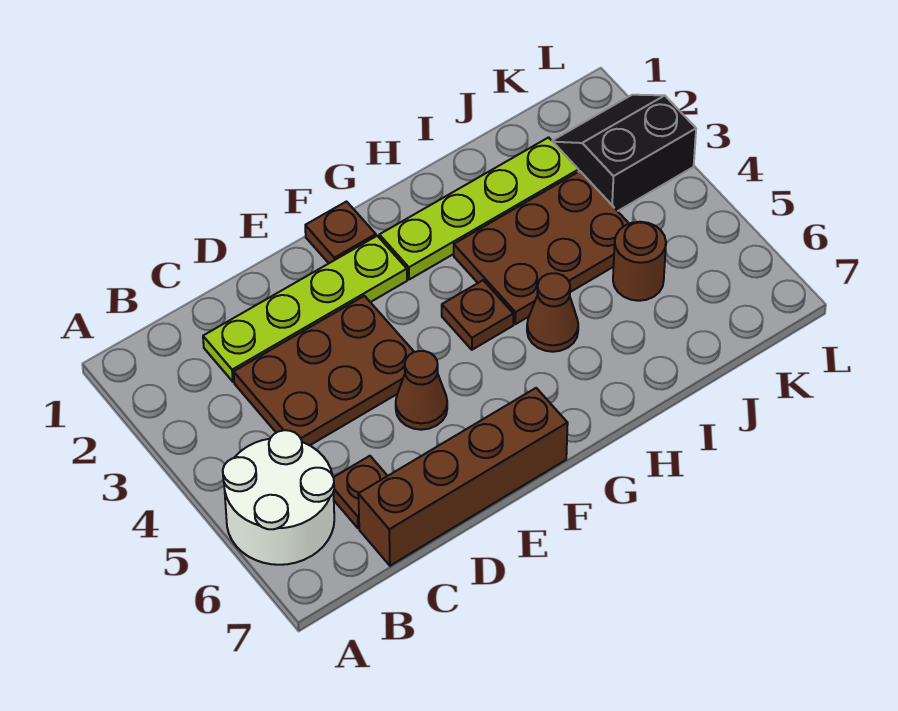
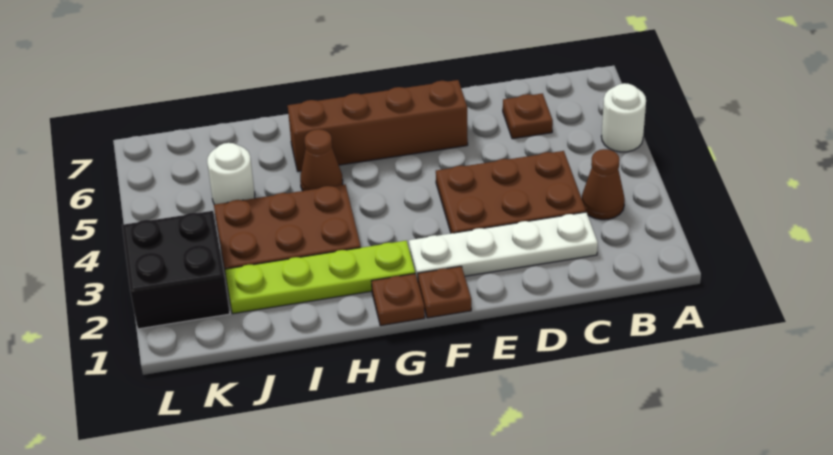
white round brick A5:B6 level 1 -> white round brick A5 level 1
lime plate C2:F2 level 1 -> white plate C2:F2 level 1
brown brick C7:F7 level 1 -> brown brick E6:H6 level 1
brown cone E5 level 1 -> brown cone B3 level 1
brown plate G4 level 1 -> brown plate G1 level 1
brown round brick J5 level 1 -> white round brick J5 level 1
black slope K2:L3 level 1 top 3 -> black brick K2:L3 level 1

